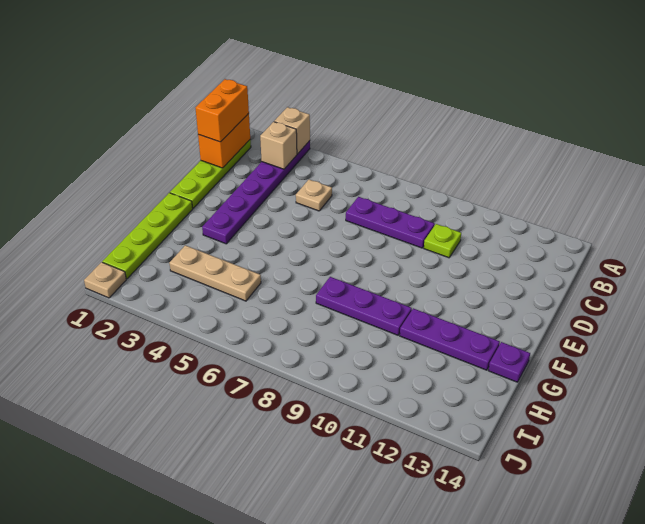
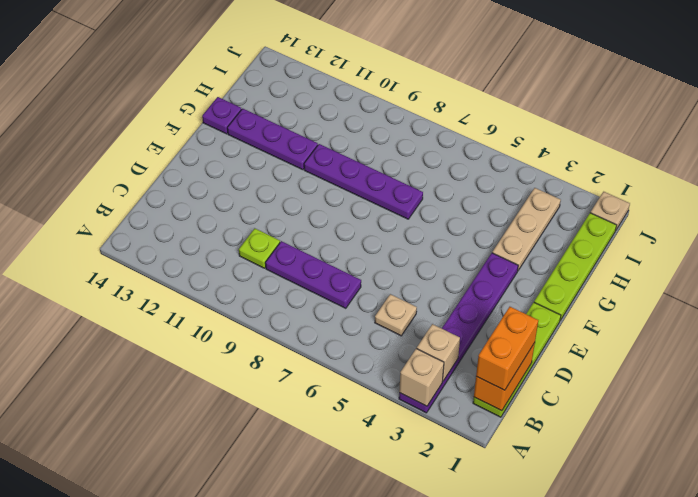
purple plate G8:G10 level 1 -> purple plate G7:G10 level 1
tan plate H3:H5 level 1 -> tan plate G3:I3 level 1

